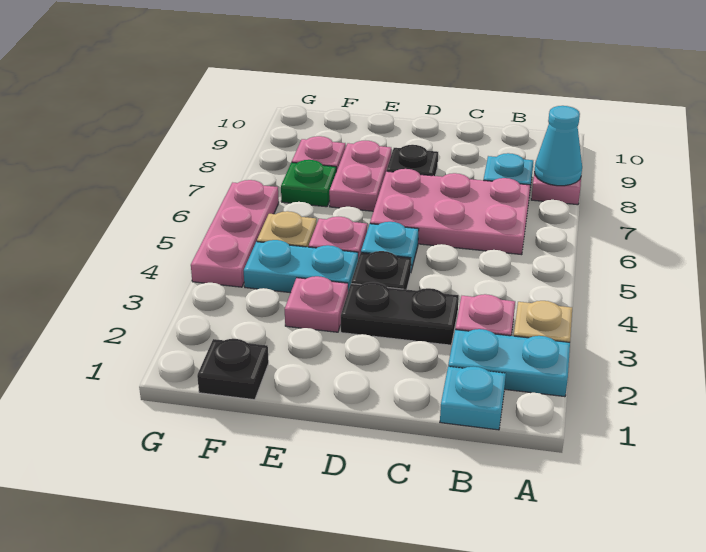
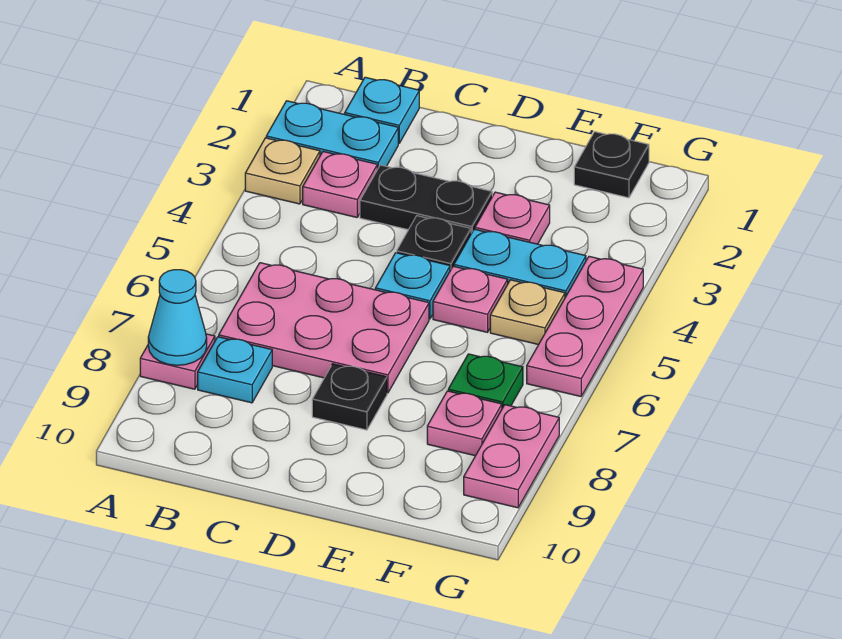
pink plate E7:E8 level 1 -> pink plate G8:G9 level 1

